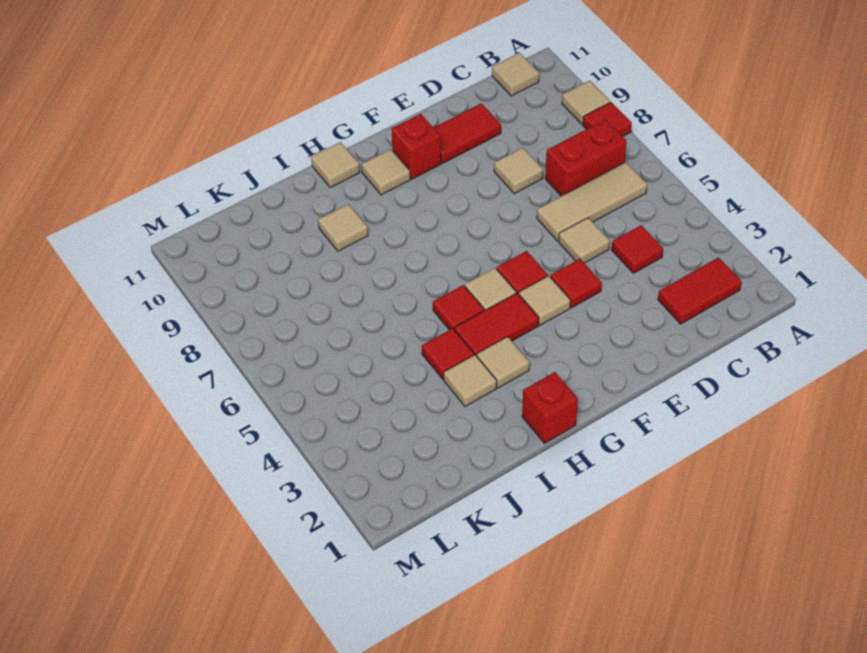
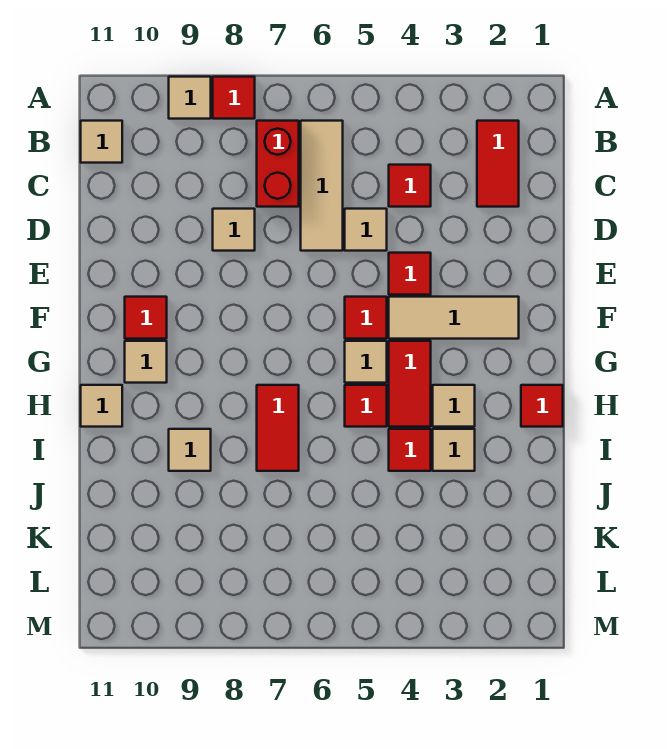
red tile D10:E10 level 1 -> red tile H7:I7 level 1
tan tile F4 level 1 -> tan tile F2:F4 level 1
red brick F10 level 1 -> red tile F10 level 1
red brick H1 level 1 -> red tile H1 level 1

